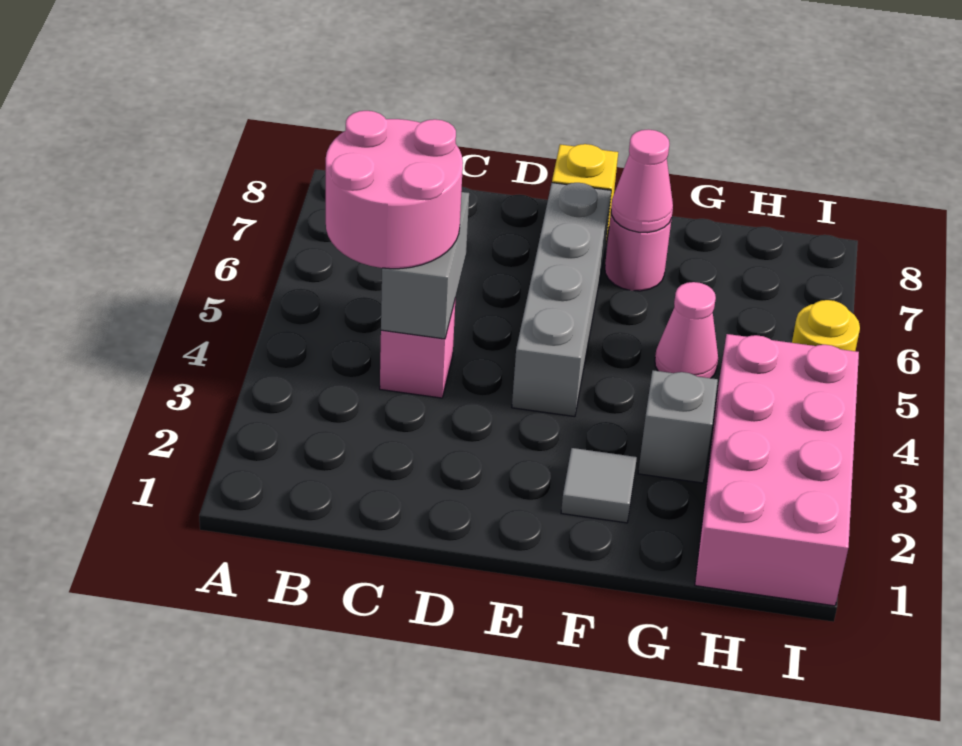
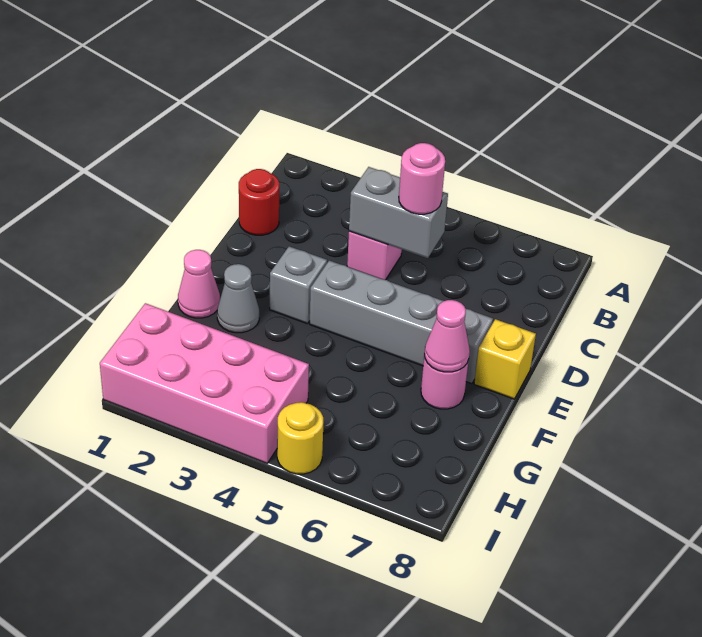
pink round brick B4:C5 level 3 -> pink round brick C5 level 3
none -> red round brick C1 level 1
grey tile F2 level 1 -> grey cone F2 level 1
grey brick G3 level 1 -> grey brick E3 level 1
pink cone G5 level 1 -> pink cone F1 level 1

